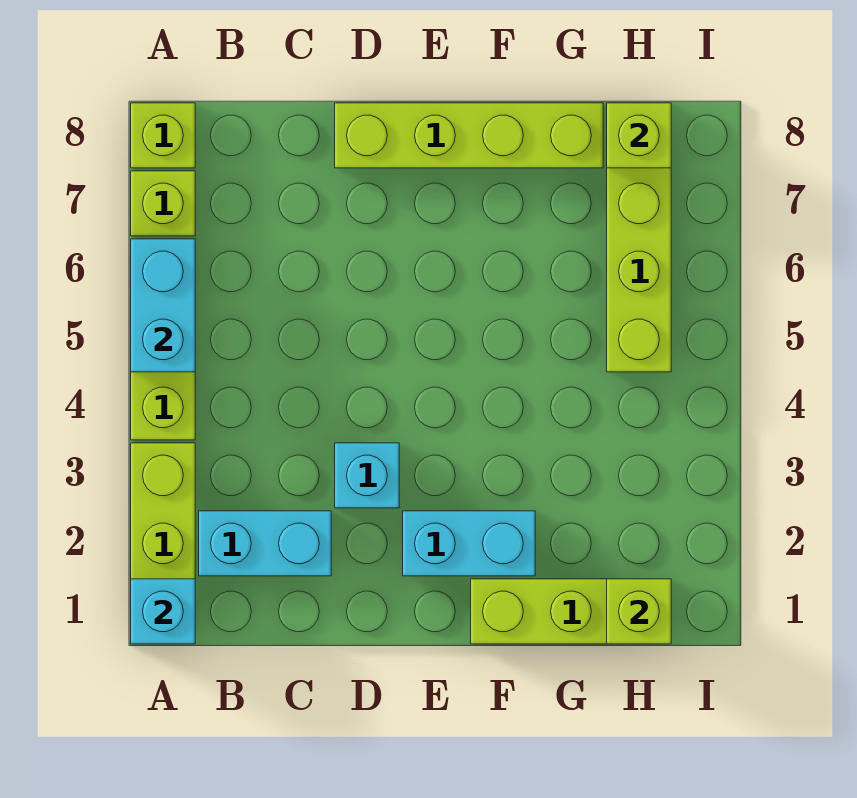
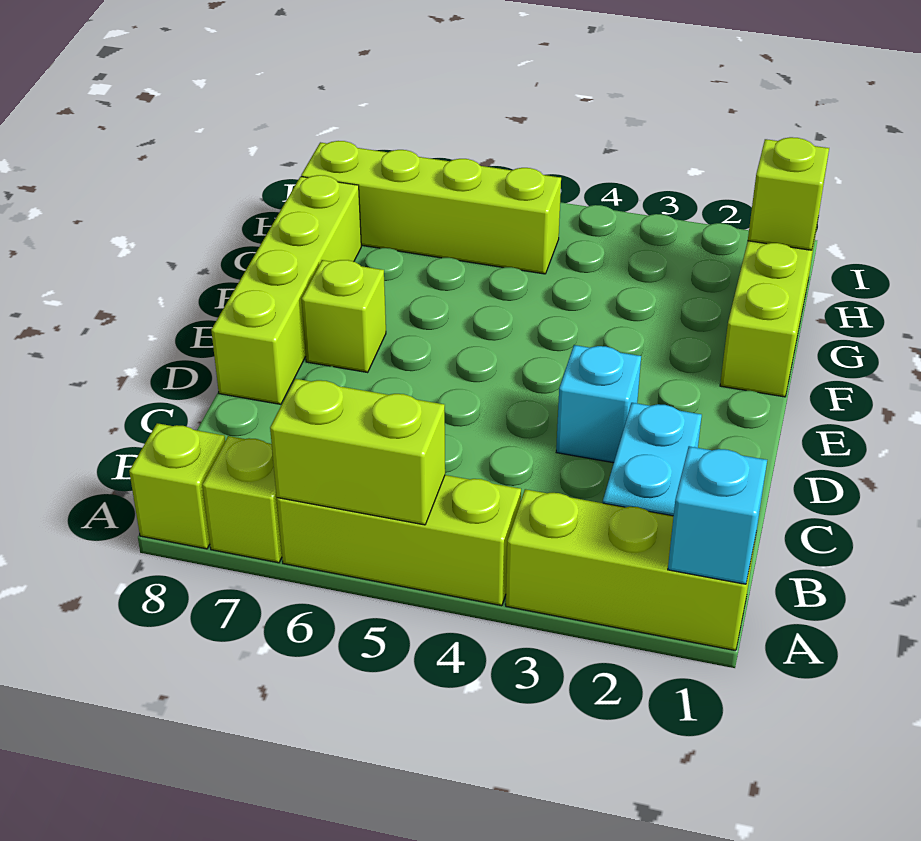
cyan brick A5:A6 level 2 -> lime brick A5:A6 level 2
cyan brick E2:F2 level 1 -> none
lime brick H8 level 2 -> lime brick E7 level 1

